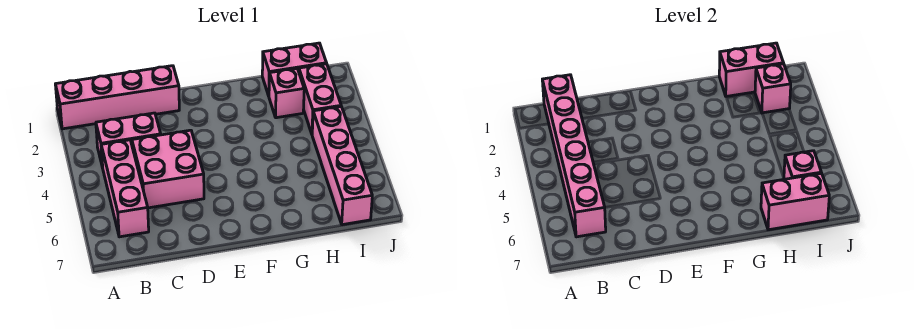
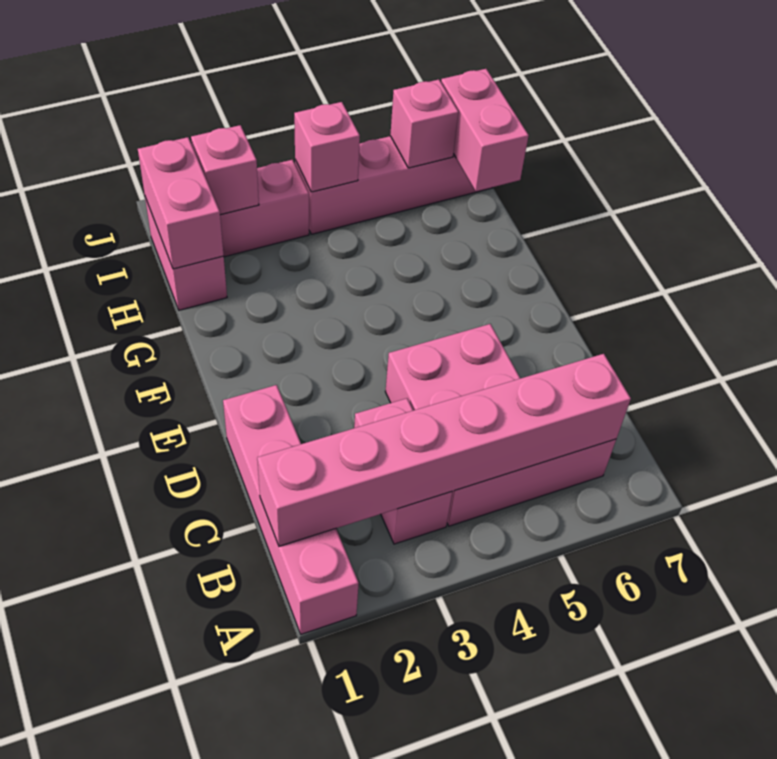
pink brick H2 level 1 -> pink brick I4 level 2

